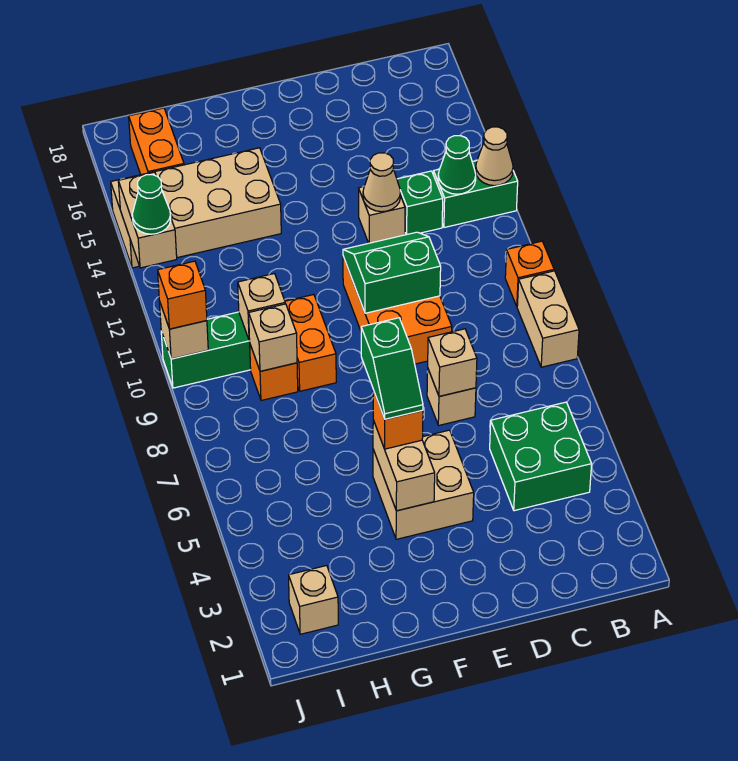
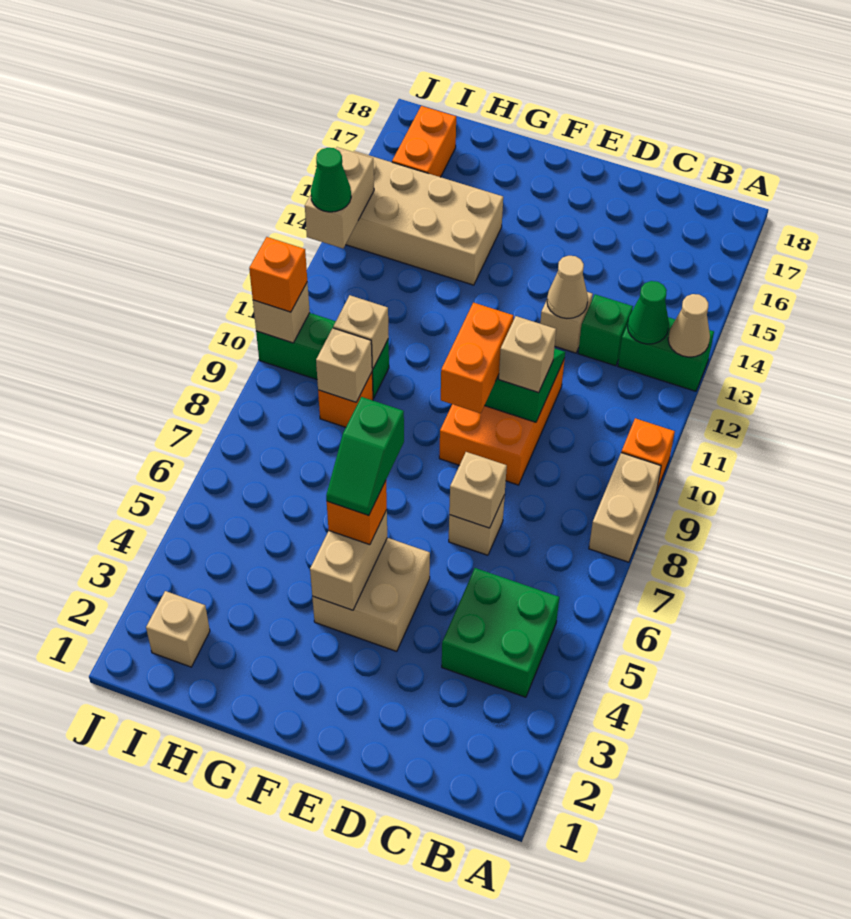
none -> tan brick D10 level 3
orange brick G9:G10 level 1 -> orange brick E9:E10 level 3

